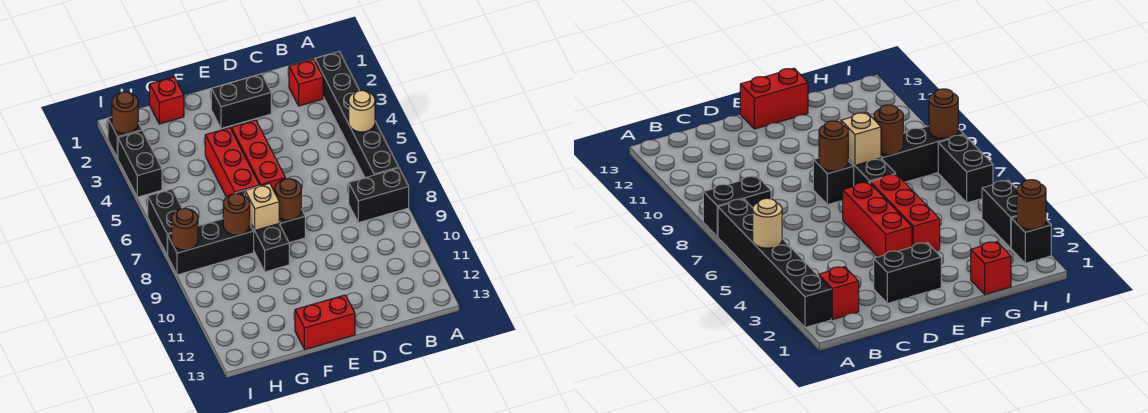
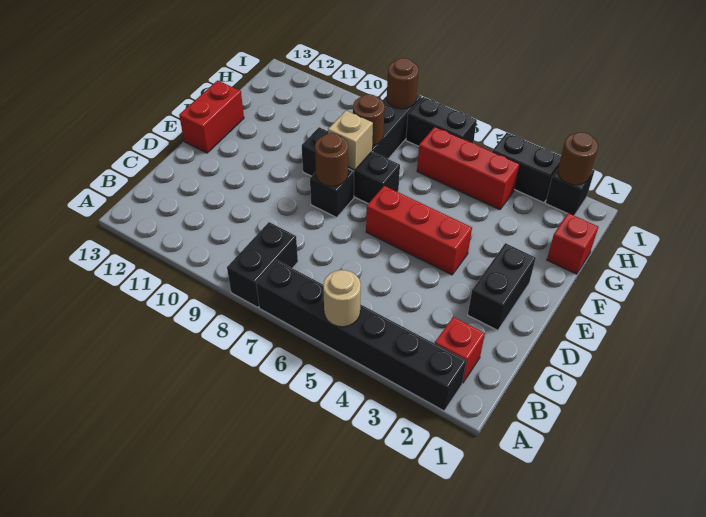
red brick F4:F6 level 1 -> red brick H4:H6 level 1

